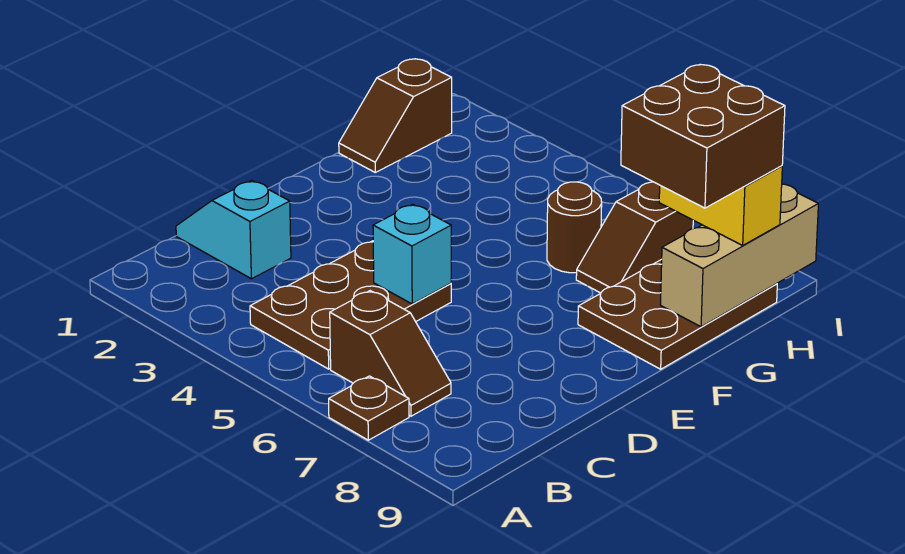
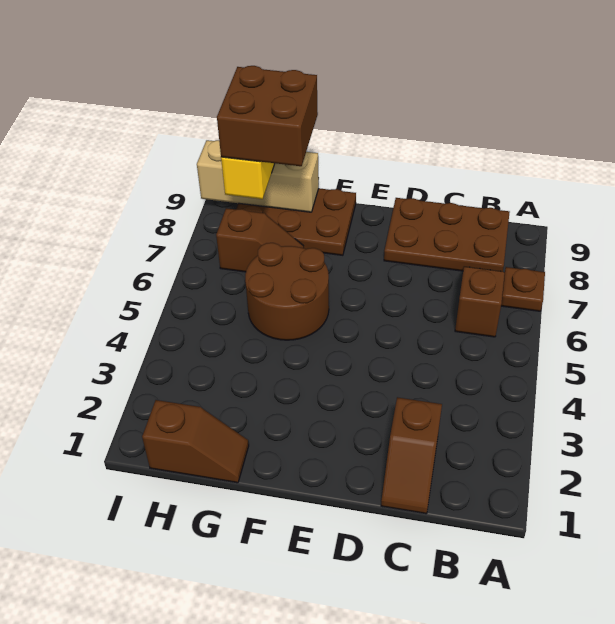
brown plate B4:D5 level 1 -> brown plate B8:D9 level 1
cyan slope C1:C2 level 1 top 2 -> brown slope C1:C2 level 1 top 2
cyan brick D5 level 2 -> none
brown round brick G6 level 1 -> brown round brick F5:G6 level 1

